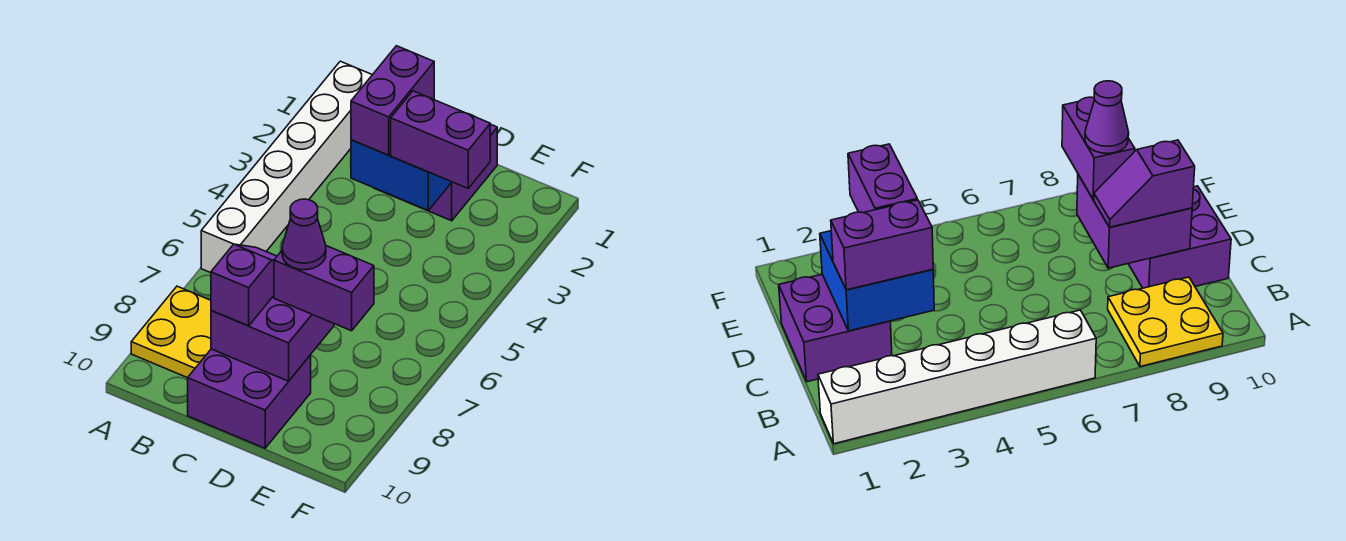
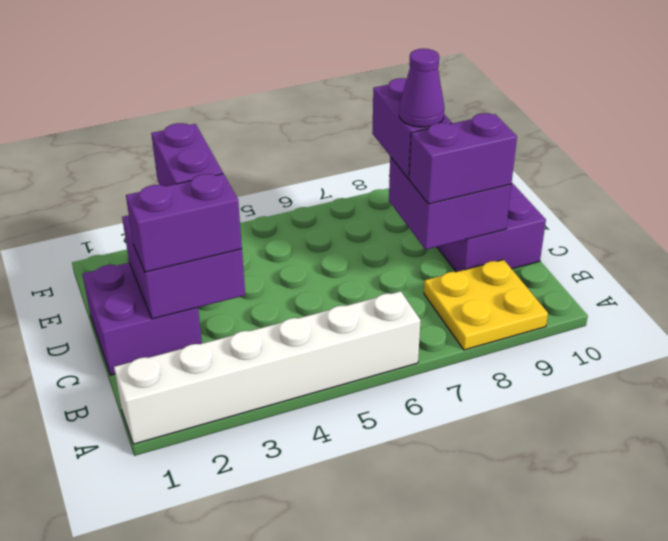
blue brick C2:D3 level 2 -> purple brick C2:D3 level 2
purple slope C8:C9 level 3 top 9 -> purple brick C8:C9 level 3

